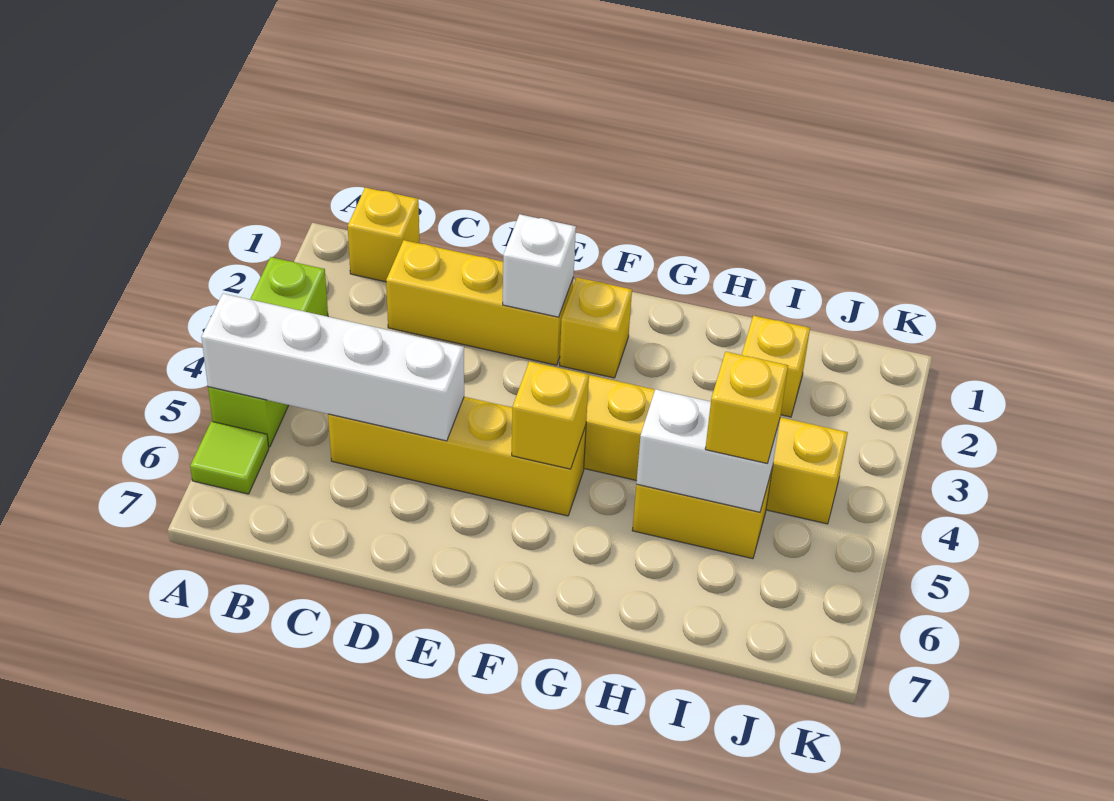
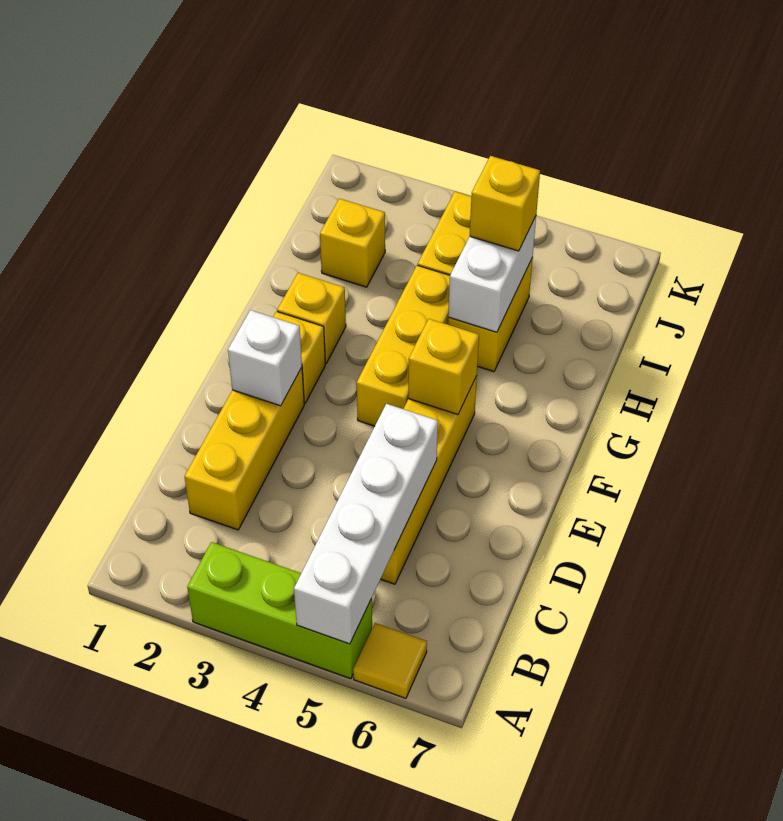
lime tile A6 level 1 -> yellow tile A6 level 1
yellow brick B1 level 1 -> yellow brick G2 level 1

